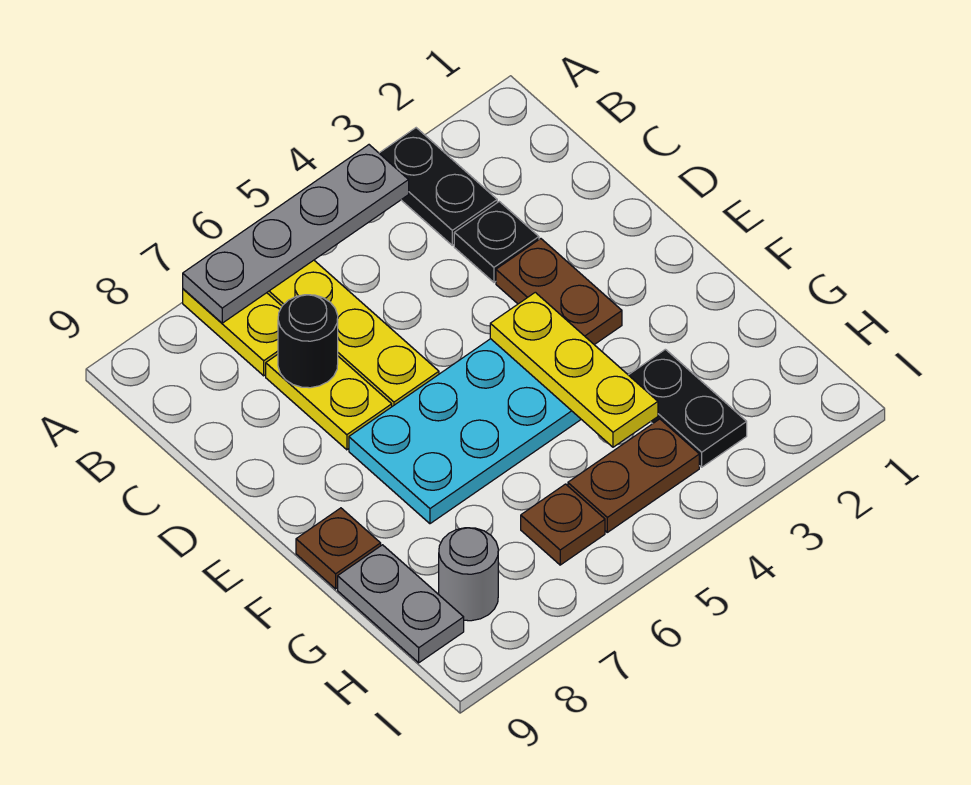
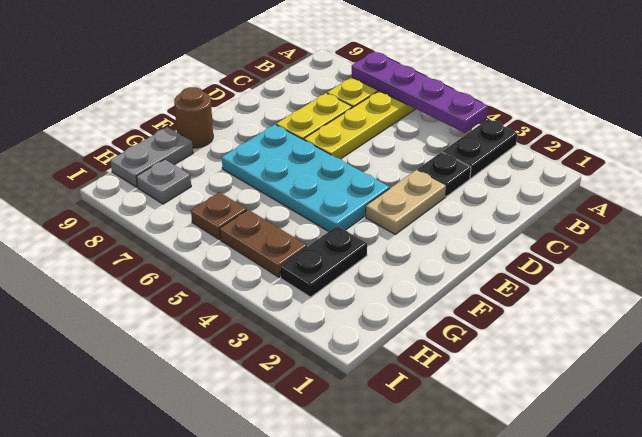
grey plate A4:A7 level 2 -> purple plate A4:A7 level 2
black round brick C7 level 2 -> none
brown plate D3:E3 level 1 -> tan plate D3:E3 level 1
yellow plate E4:G4 level 2 -> none
brown plate F9 level 1 -> brown round brick F9 level 1
grey round brick H8 level 1 -> grey plate H8 level 1

